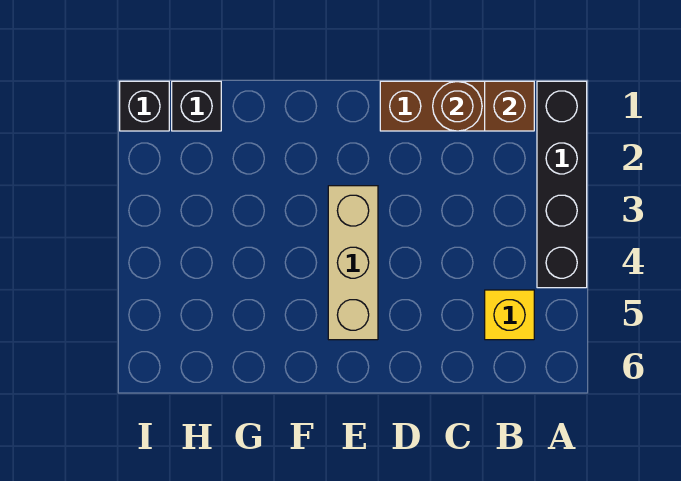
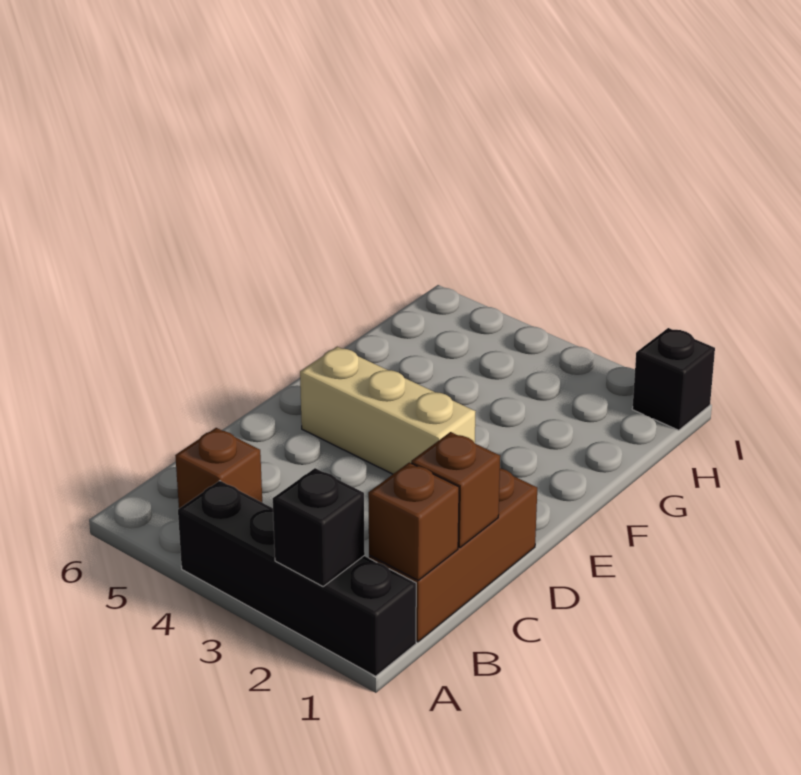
yellow brick B5 level 1 -> brown brick B5 level 1
brown round brick C1 level 2 -> brown brick C1 level 2
black brick H1 level 1 -> black brick A2 level 2

